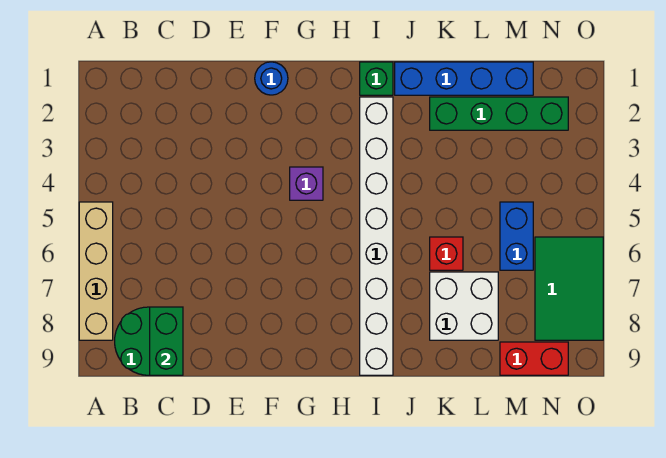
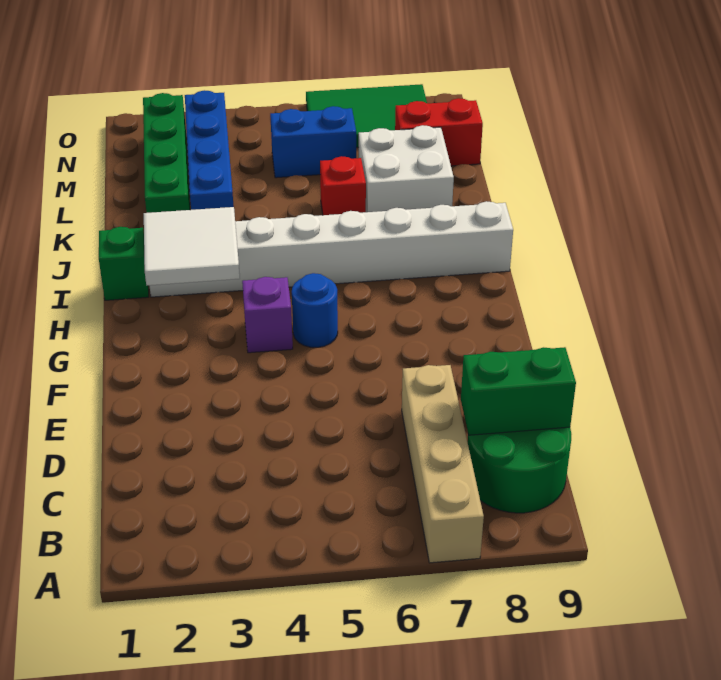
tan brick A5:A8 level 1 -> tan brick A7:D7 level 1
blue round brick F1 level 1 -> blue round brick G5 level 1
none -> white tile H2:I3 level 2
blue brick J1:M1 level 1 -> blue brick K3:N3 level 1
red brick M9:N9 level 1 -> red brick M8:M9 level 1

